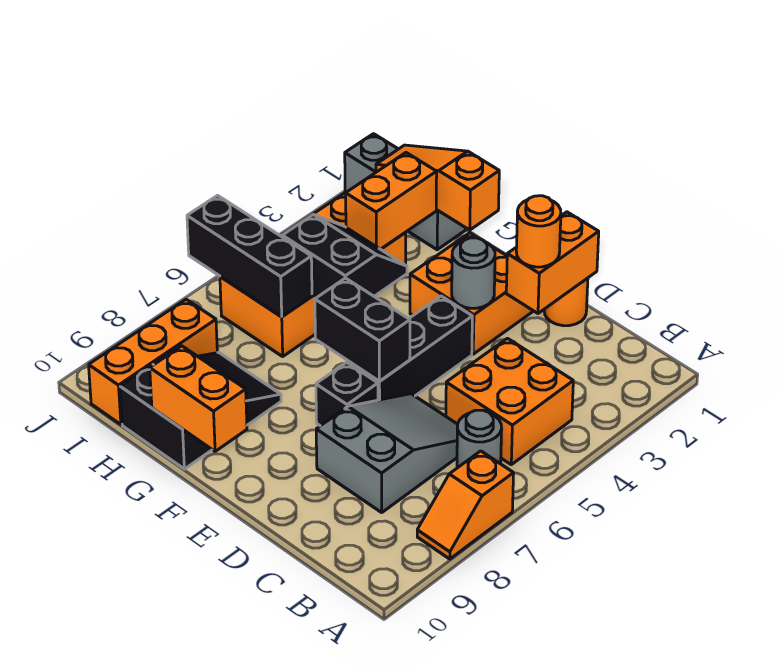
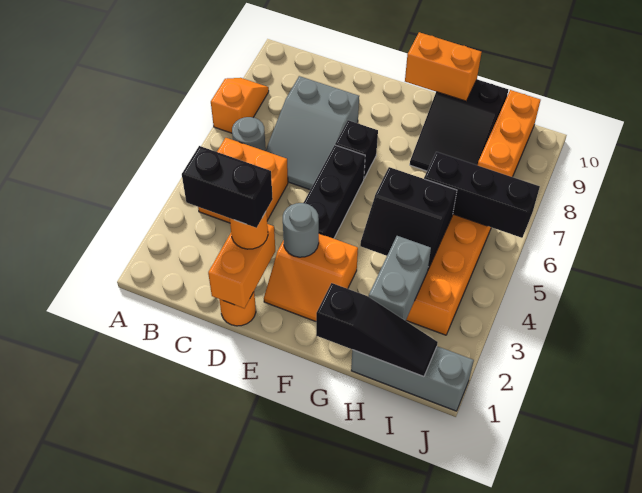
orange brick E2:F3 level 1 -> orange slope E2:F3 level 1 top 3
black brick E6:F6 level 2 -> black brick C2:D2 level 4
orange slope G1:I1 level 2 top G -> black slope G1:I1 level 2 top G
orange brick H2:H3 level 2 -> grey brick H2:H3 level 2

